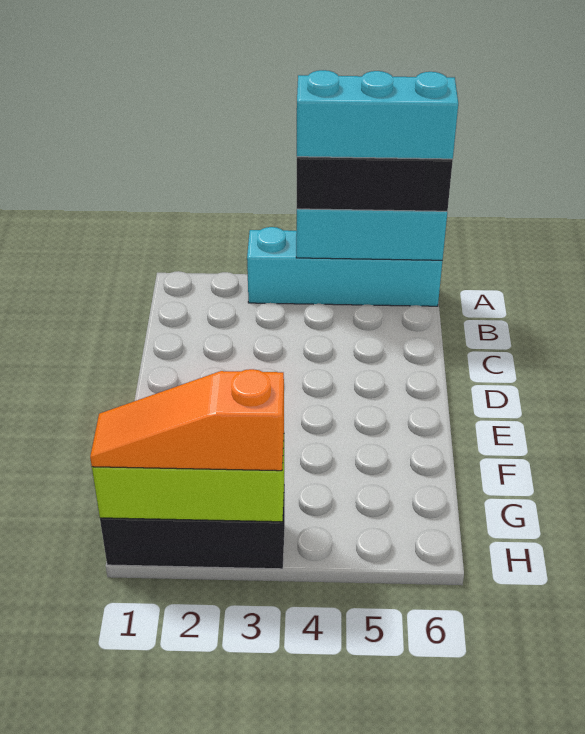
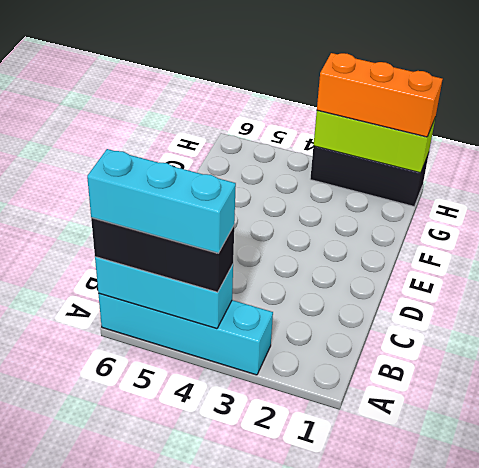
orange slope H1:H3 level 3 top 3 -> orange brick H1:H3 level 3

